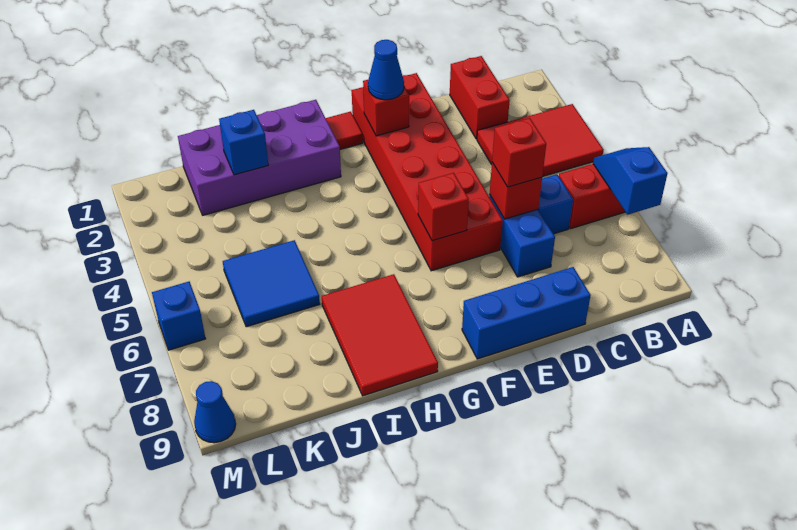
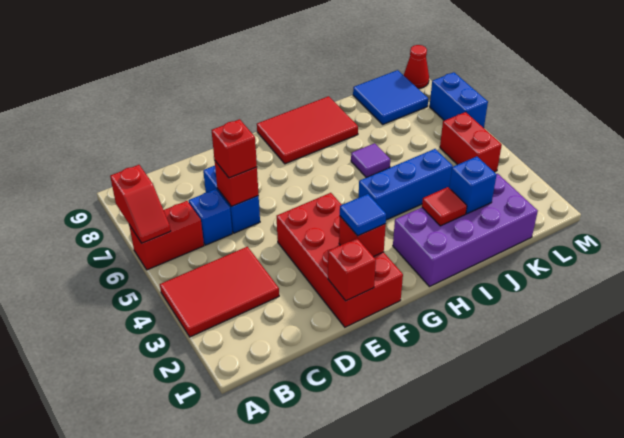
blue slope A6:A7 level 2 top 7 -> red slope A6:A7 level 2 top 7
red brick C1:C2 level 1 -> red brick L4:L5 level 1
blue brick D9:F9 level 1 -> blue brick H4:J4 level 1
red brick E1:F6 level 1 -> red brick E1:F4 level 1
blue cone F2 level 3 -> blue tile F2 level 3
red brick F6 level 2 -> red brick E1 level 2
red tile G1 level 1 -> red tile I2 level 2
red tile H7:I9 level 1 -> red tile G8:I9 level 1
none -> purple tile I6 level 1
blue tile J5:K6 level 1 -> blue tile K8:L9 level 1
blue brick M6 level 1 -> blue brick M6:M7 level 1
blue cone M9 level 1 -> red cone M9 level 1

